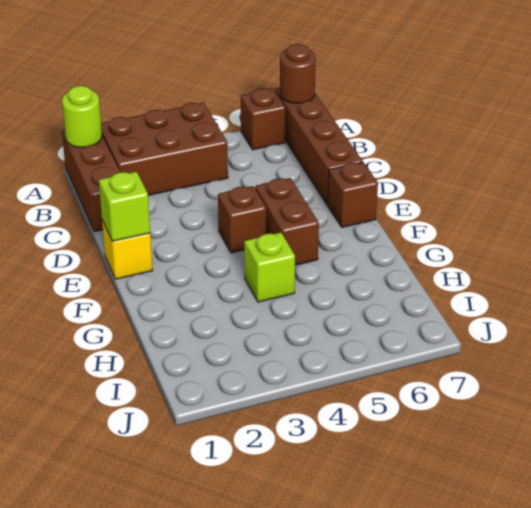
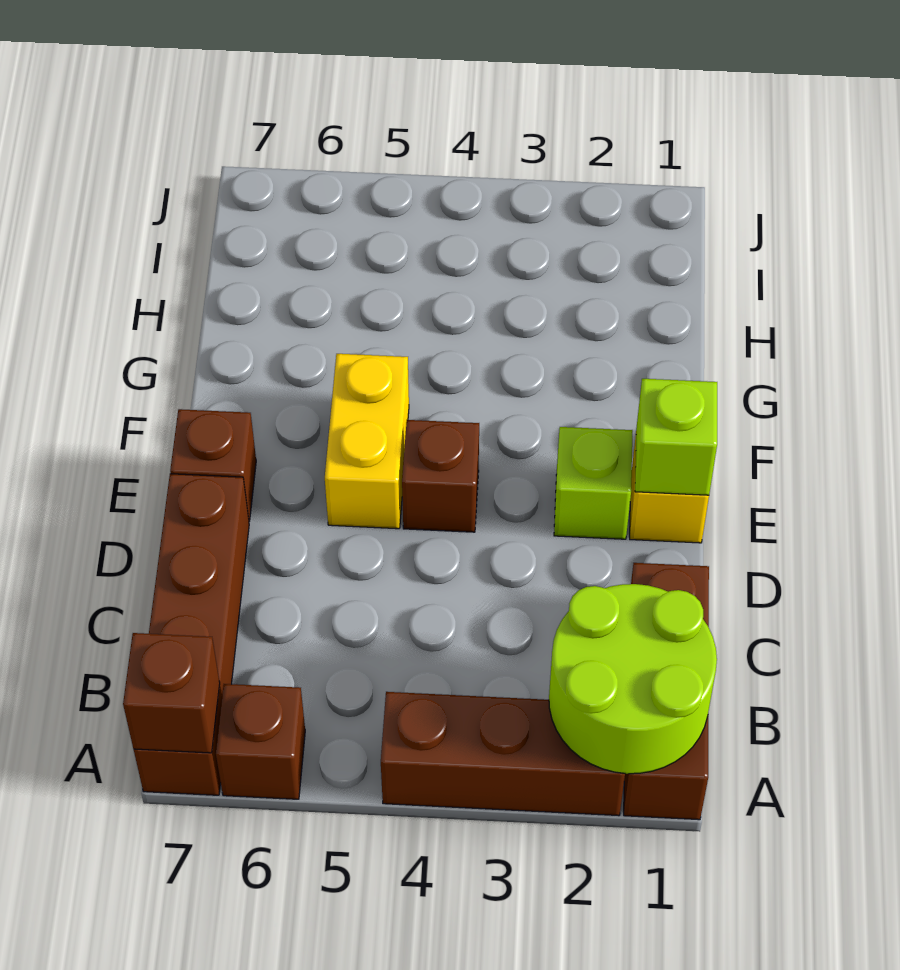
lime round brick A1 level 2 -> lime round brick A1:B2 level 2
brown brick A2:B4 level 1 -> brown brick A2:A4 level 1
brown round brick A7 level 2 -> brown brick A7 level 2
brown brick E5:F5 level 1 -> yellow brick E5:F5 level 1
lime brick G4 level 1 -> lime brick E2 level 1

